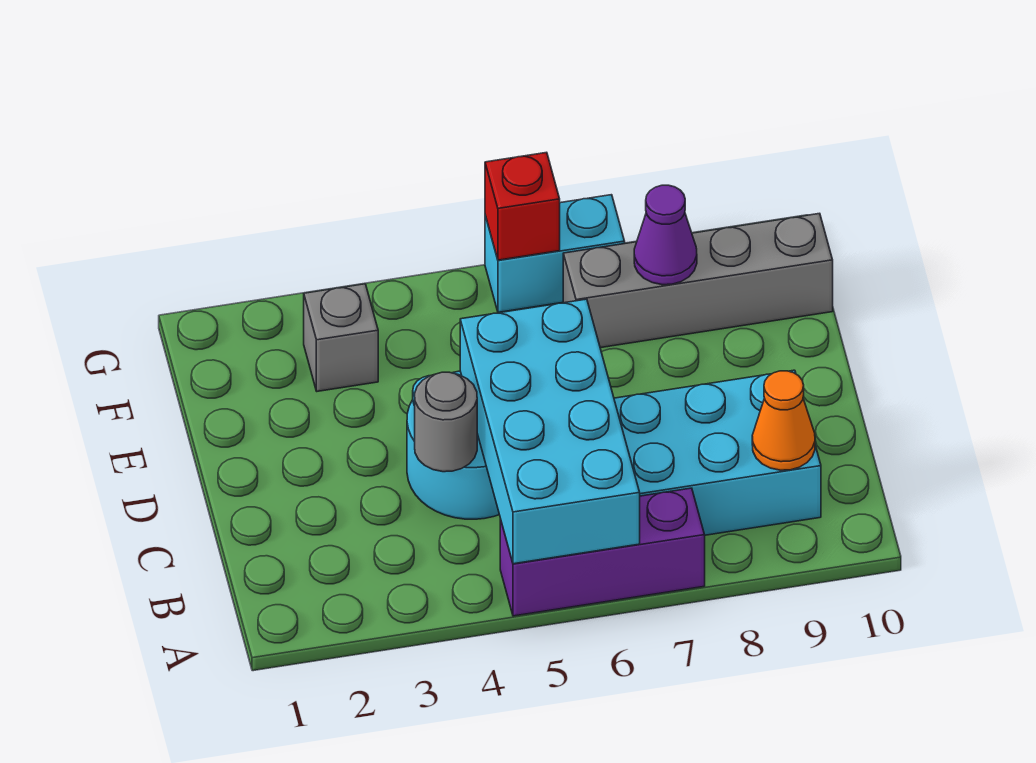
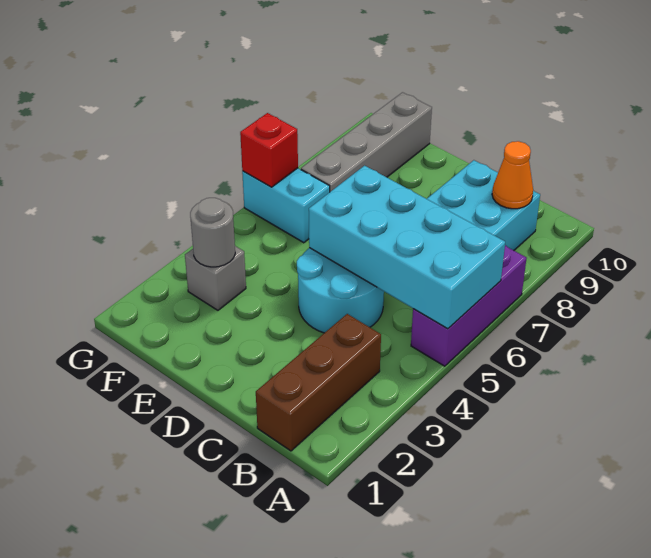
none -> brown brick B1:B3 level 1
grey round brick C4 level 2 -> grey round brick F3 level 2
purple cone F8 level 2 -> none
cyan brick G6:G7 level 1 -> cyan brick F6:G6 level 1

